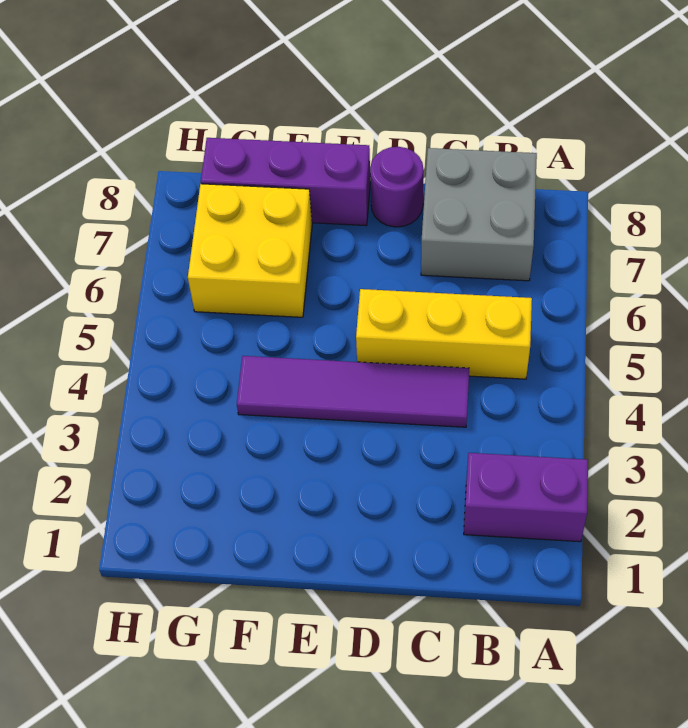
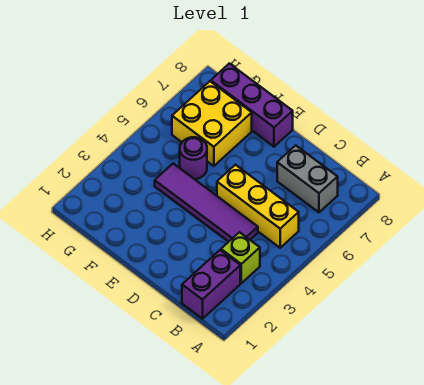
purple brick A2:B2 level 1 -> purple brick B1:B2 level 1
none -> lime brick B3 level 1
grey brick B7:C8 level 1 -> grey brick B7:C7 level 1
purple round brick D8 level 1 -> purple round brick F5 level 1

